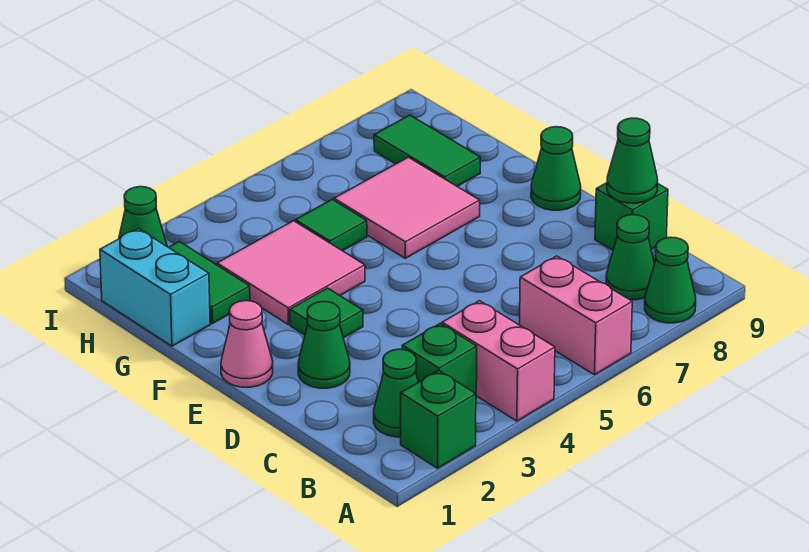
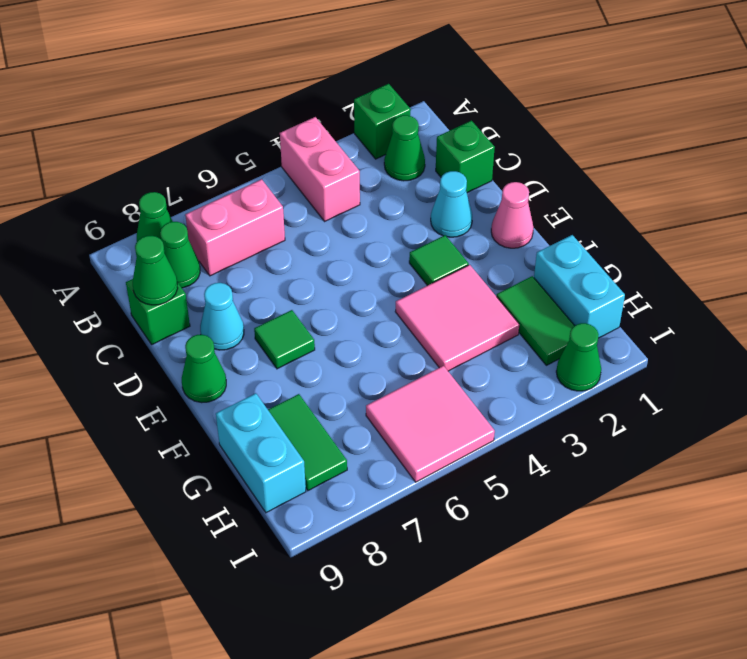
pink brick A6:B6 level 1 -> pink brick B6:B7 level 1
green brick B3 level 1 -> green brick C1 level 1
green cone D2 level 1 -> cyan cone D2 level 1
none -> cyan cone D8 level 1
pink tile F6:G7 level 1 -> pink tile H5:I6 level 1
green tile G5 level 1 -> green tile E7 level 1
none -> cyan brick G9:H9 level 1

